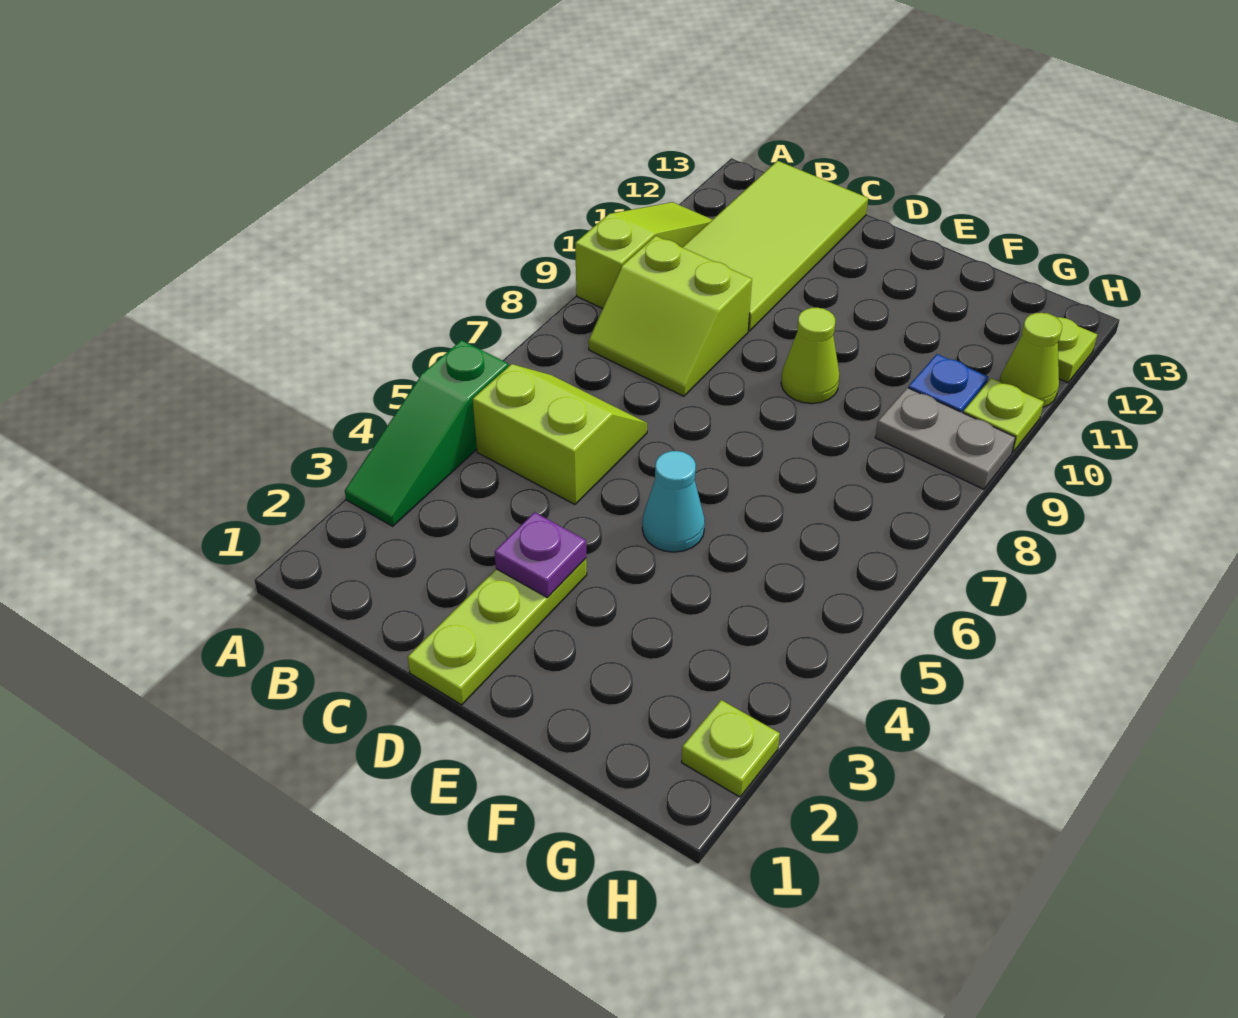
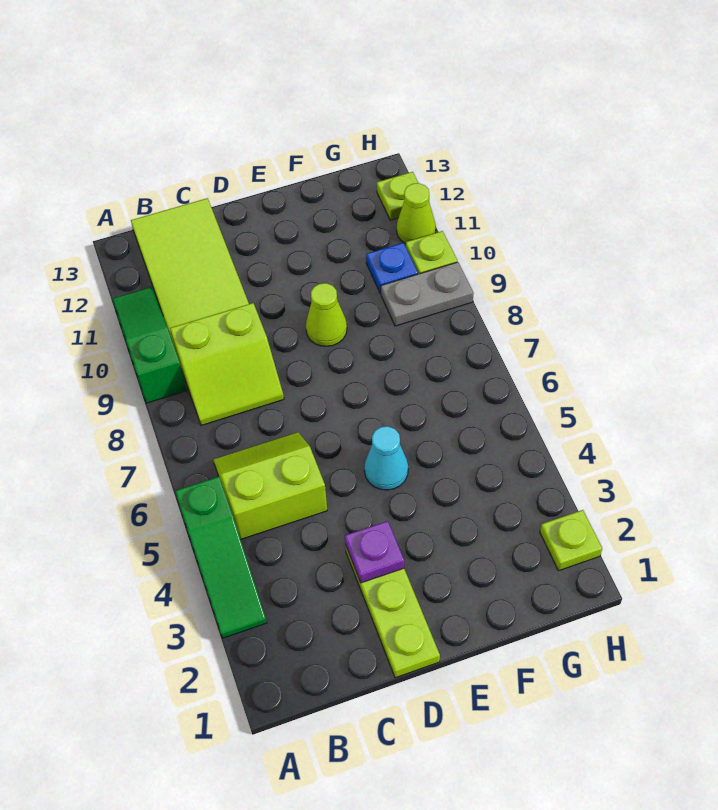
lime slope A9:A11 level 1 top 9 -> green slope A9:A11 level 1 top 9

